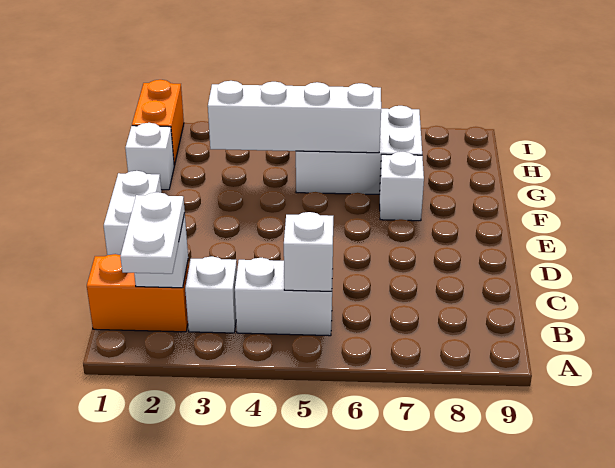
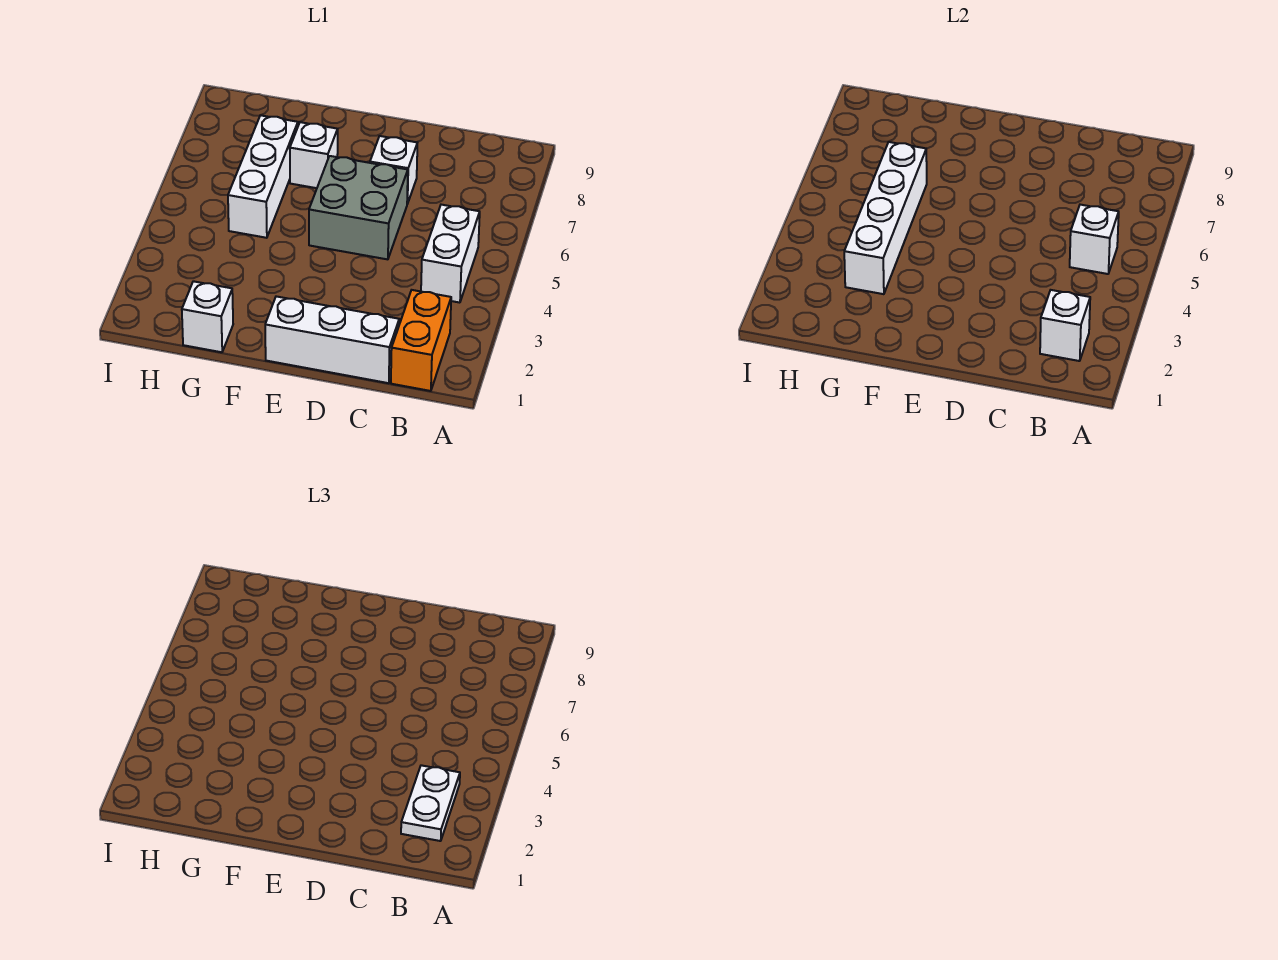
white plate A2:B2 level 3 -> white plate B2:B3 level 3
white brick B3 level 1 -> white brick D7 level 1
white brick D1:E1 level 1 -> white brick C1:E1 level 1
none -> grey brick D5:E6 level 1
white brick G5:H7 level 1 -> white brick G5:G7 level 1
orange brick H1:I1 level 1 -> none

